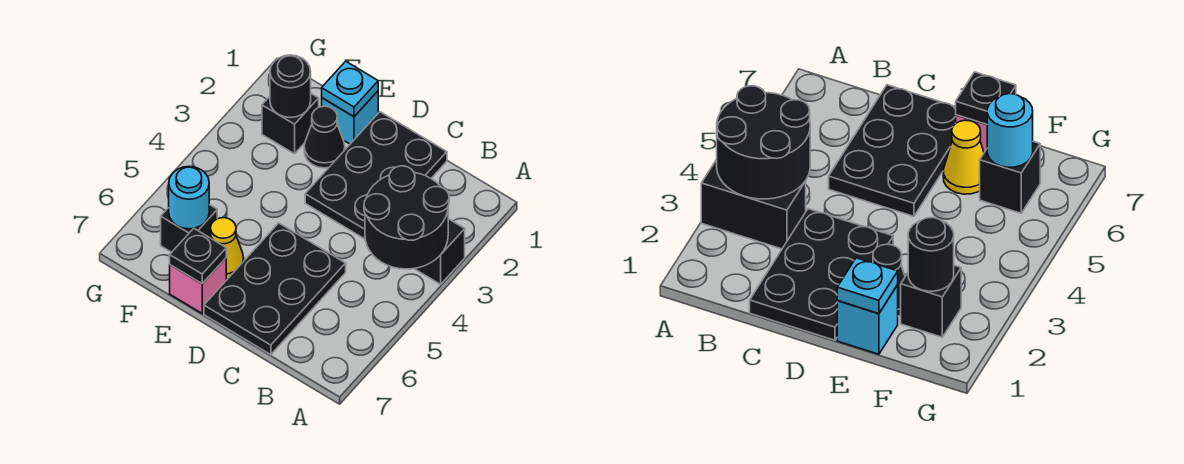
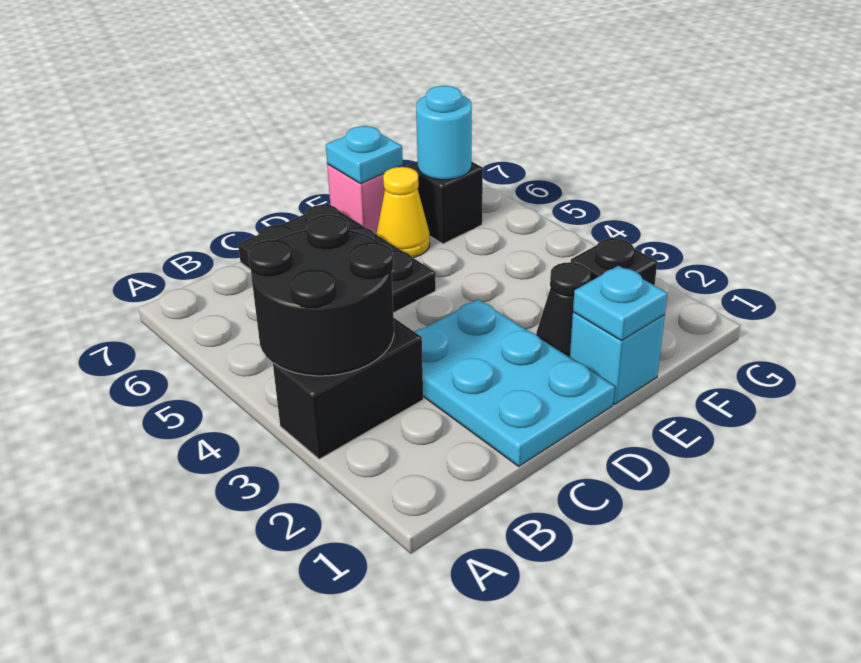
black plate C1:D3 level 1 -> cyan plate C1:D3 level 1
black plate E7 level 2 -> cyan plate E7 level 2
black round brick F2 level 2 -> none

